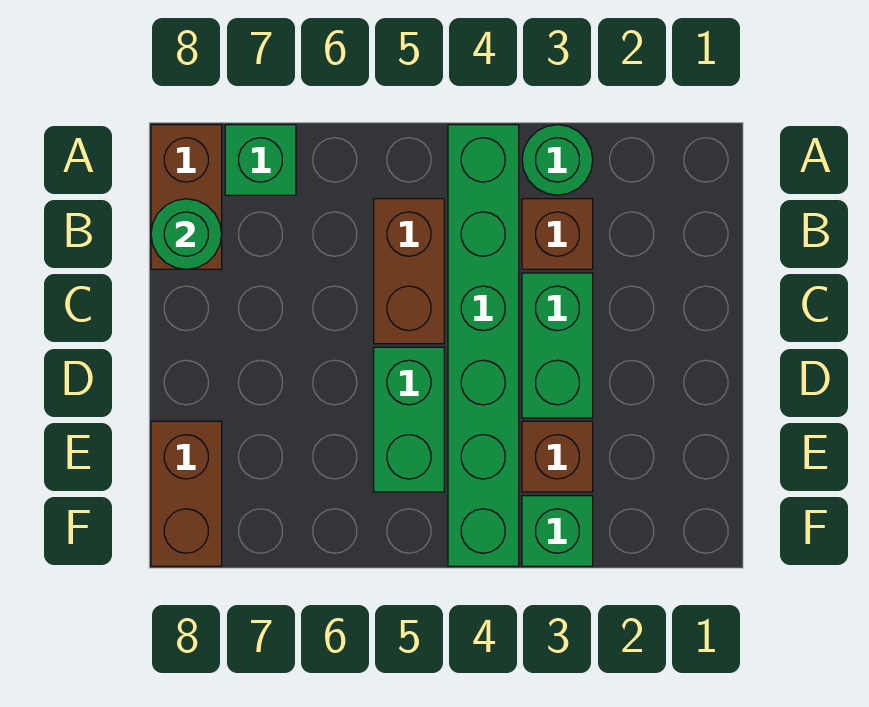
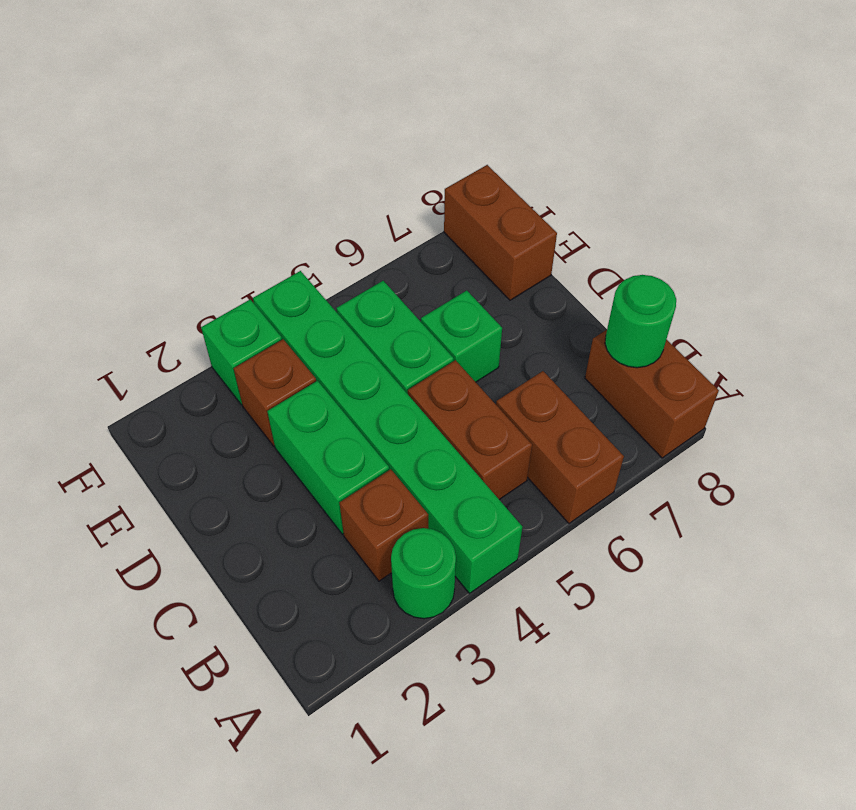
none -> brown brick A6:B6 level 1
green brick A7 level 1 -> green brick D6 level 1

